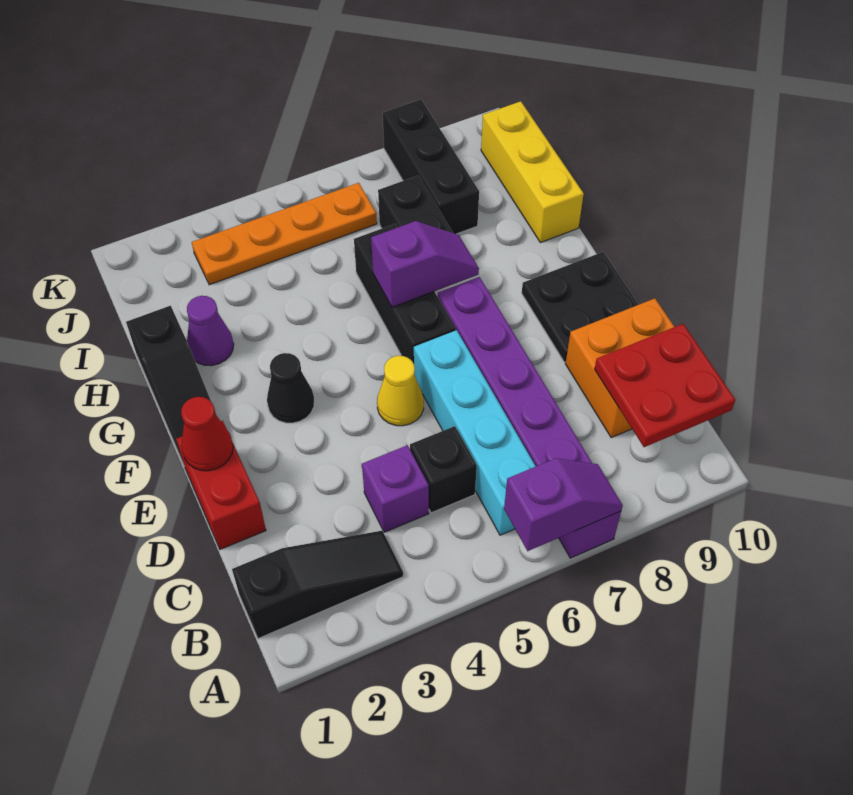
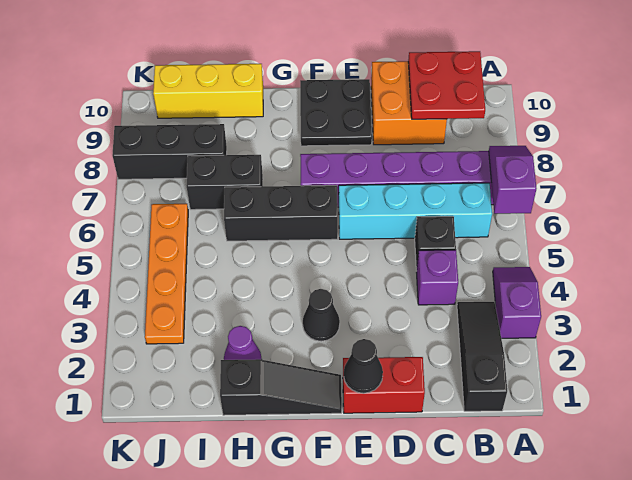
red cone E1 level 2 -> black cone E1 level 2
yellow cone E5 level 1 -> none
purple slope G6:G7 level 2 top 6 -> purple slope A3:A4 level 1 top 3

